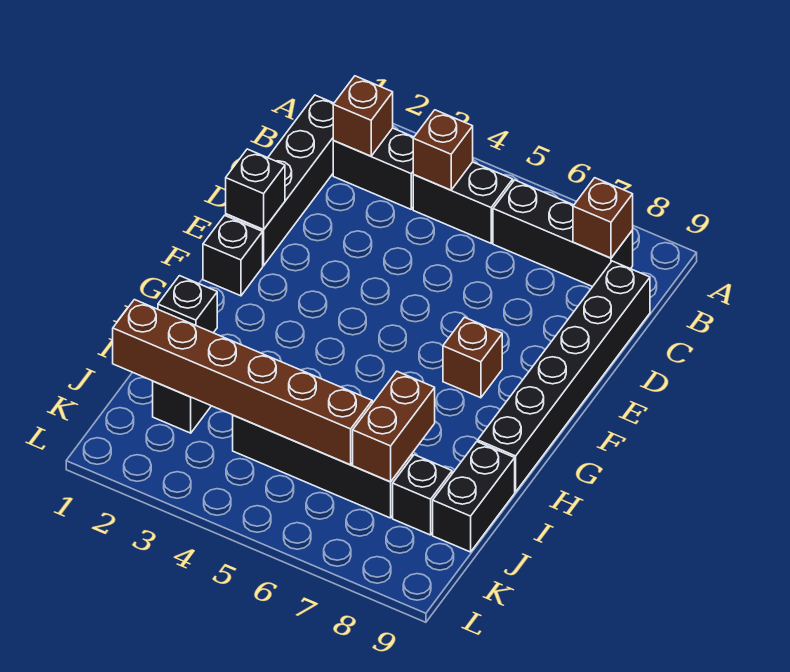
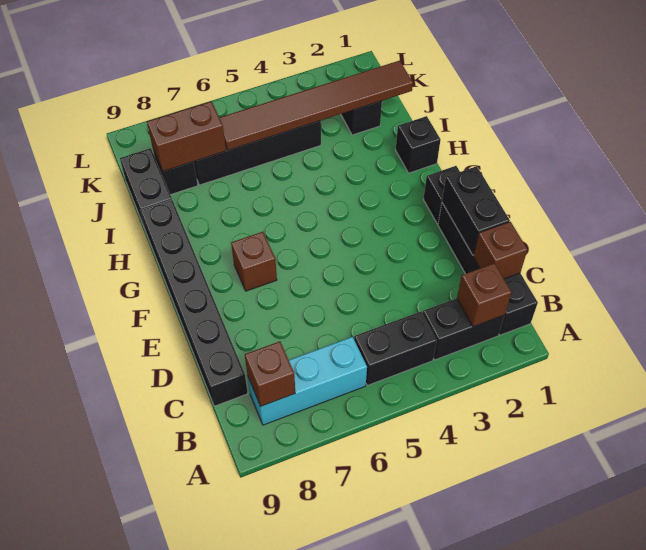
brown brick B4 level 2 -> brown brick C1 level 2
black brick B6:B8 level 1 -> cyan brick B6:B8 level 1
black brick E1 level 2 -> black brick D1:E1 level 2
brown brick I7:J7 level 2 -> brown brick J7:J8 level 2
brown brick J1:J6 level 2 -> brown tile J1:J6 level 2

